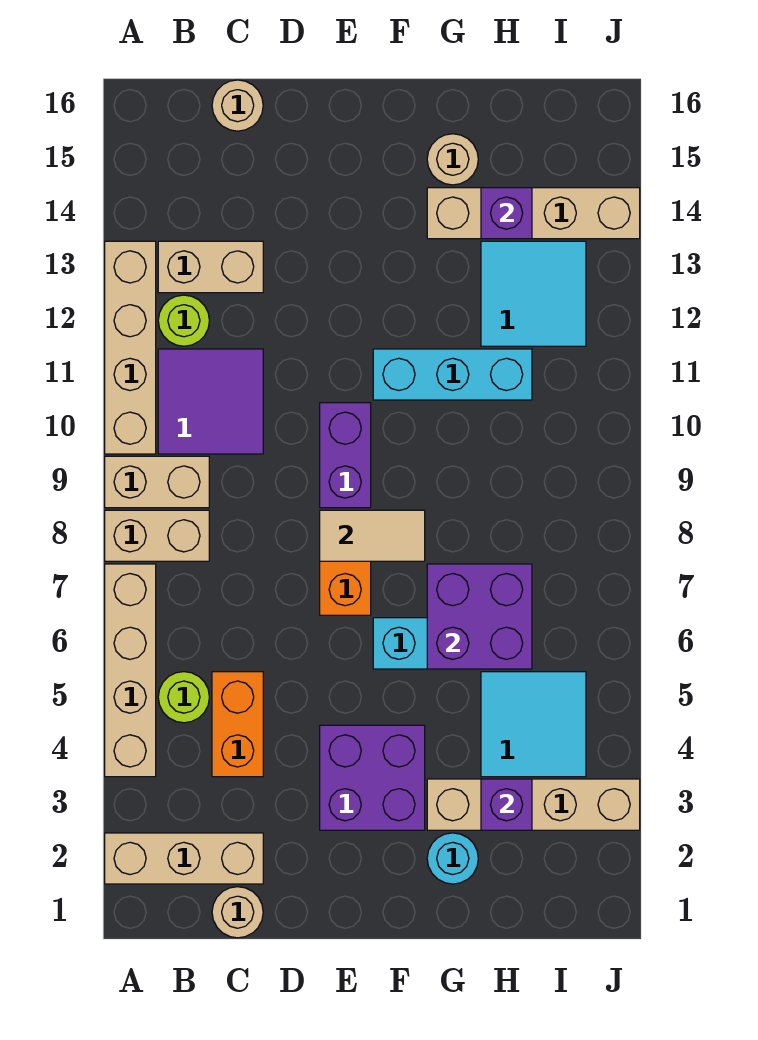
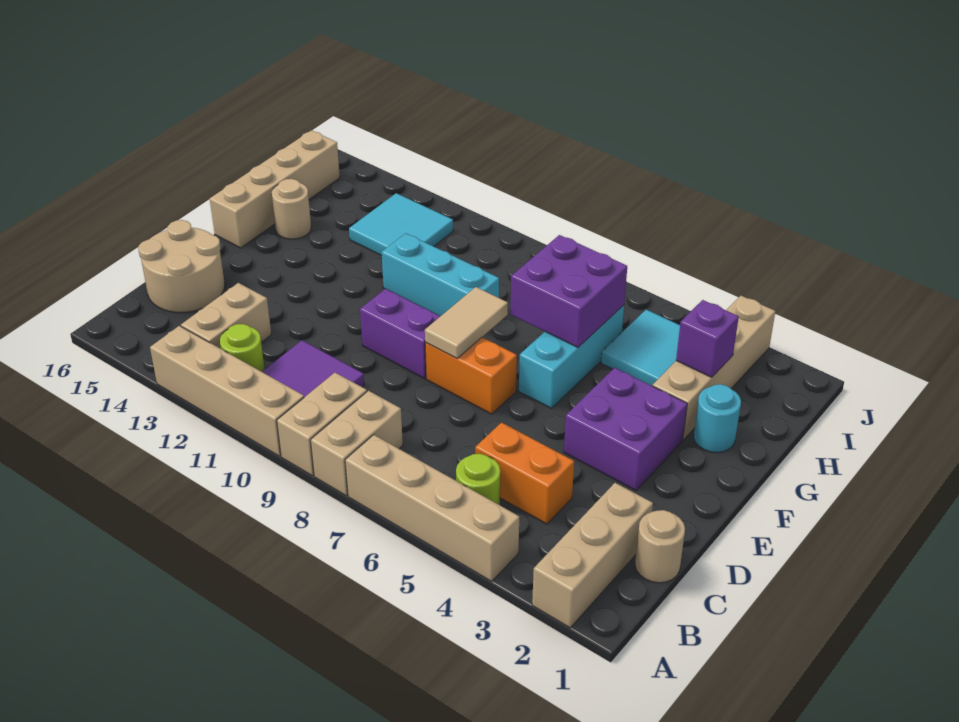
tan round brick C16 level 1 -> tan round brick C15:D16 level 1
cyan brick F11:H11 level 1 -> cyan brick G9:G11 level 1
tan brick G14:J14 level 1 -> tan brick F16:I16 level 1
purple brick H14 level 2 -> none

